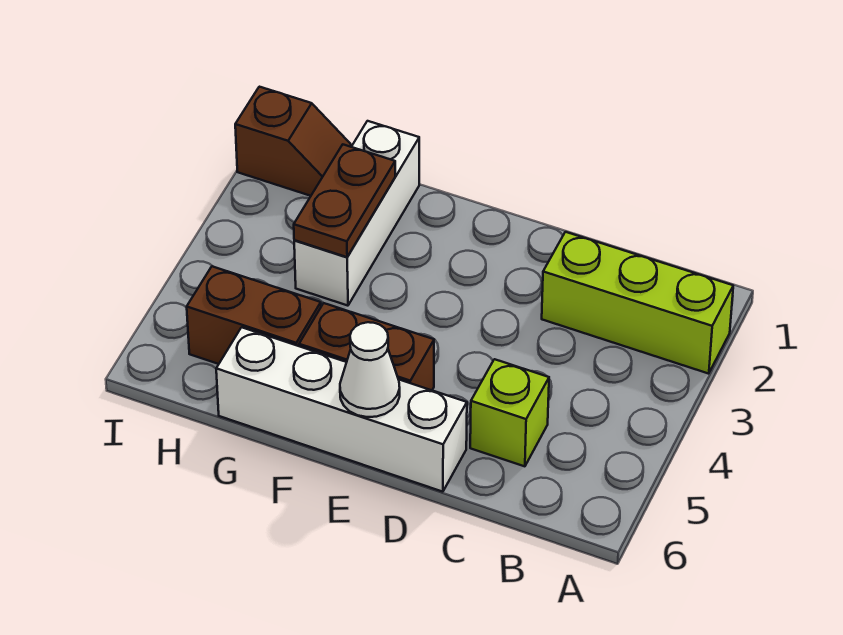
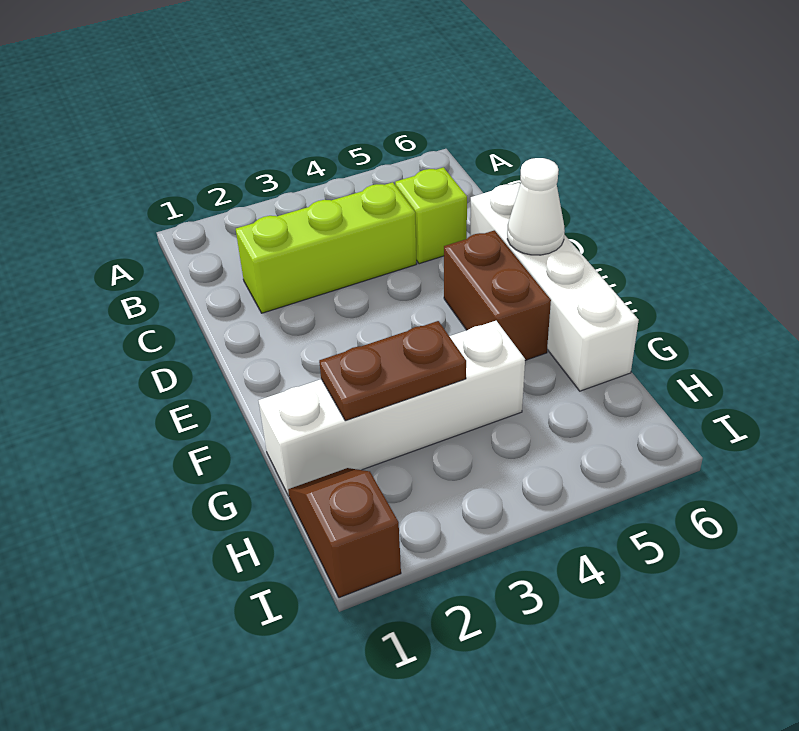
lime brick A2:C2 level 1 -> lime brick C2:C4 level 1
white brick G1:G3 level 1 -> white brick G1:G4 level 1
brown brick G5:H5 level 1 -> none

